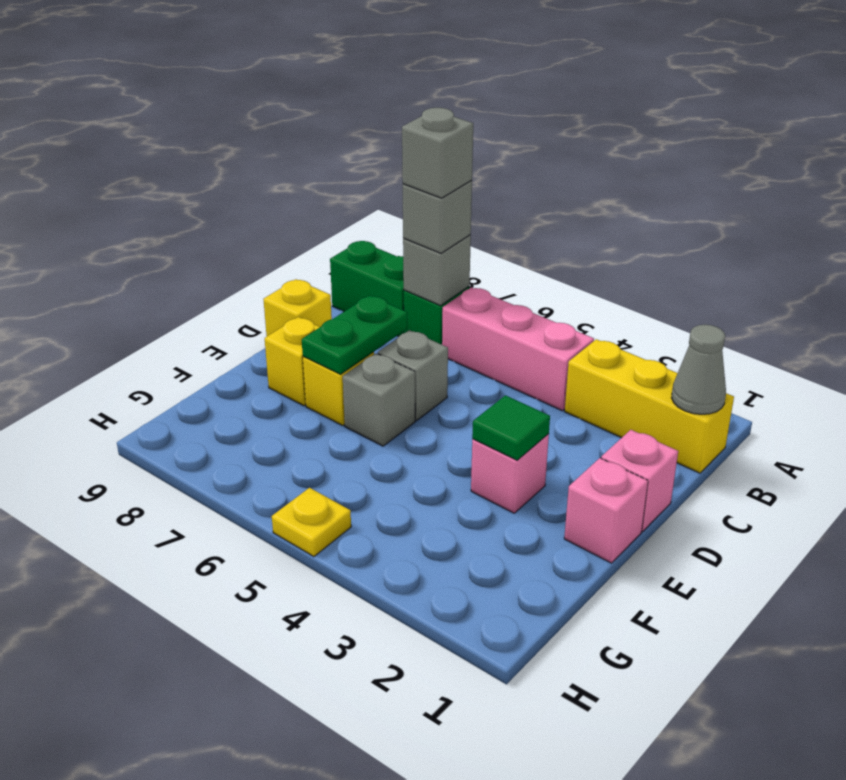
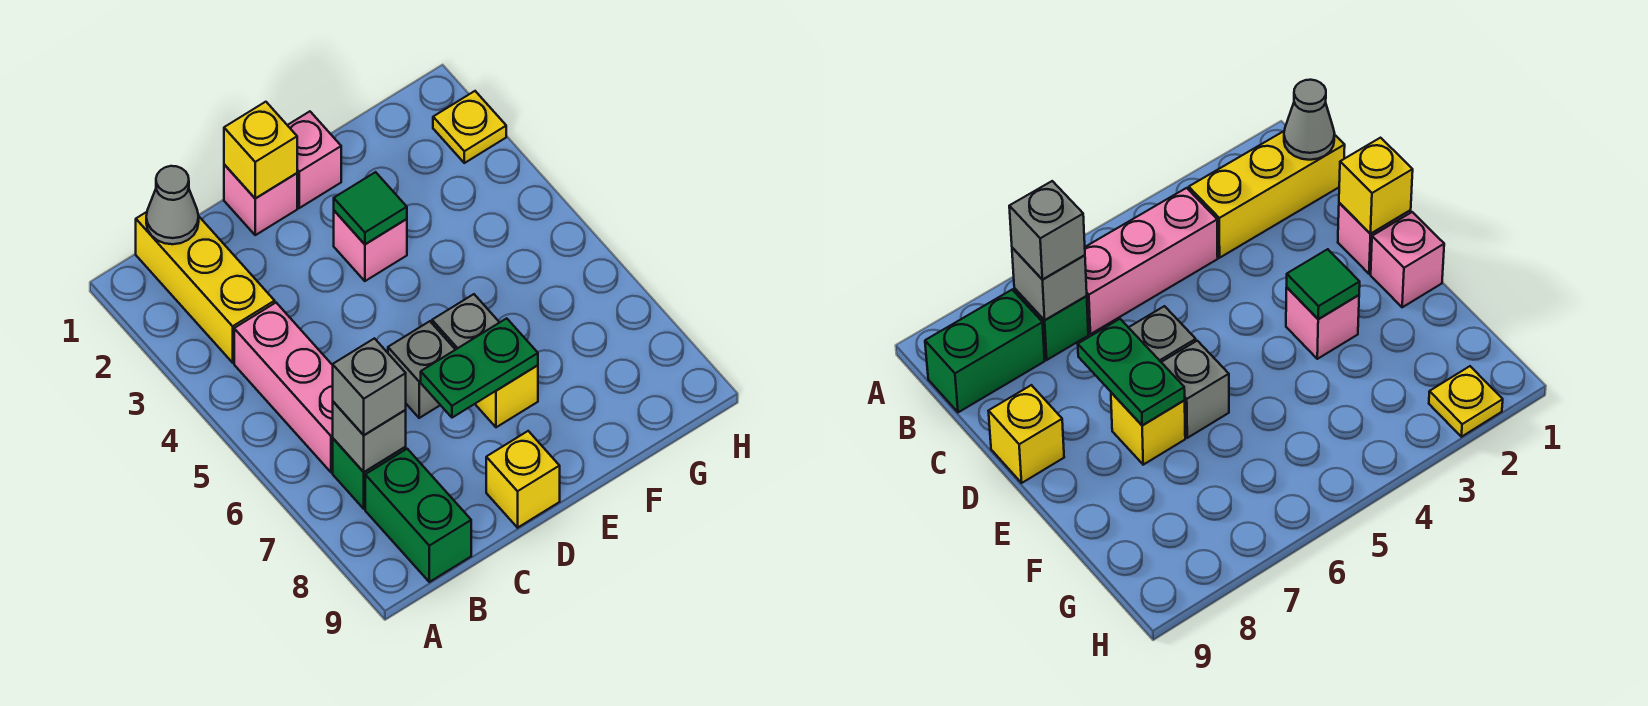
grey brick B7 level 4 -> none
yellow brick E8 level 1 -> yellow brick D1 level 2
yellow plate H5 level 1 -> yellow plate H2 level 1

